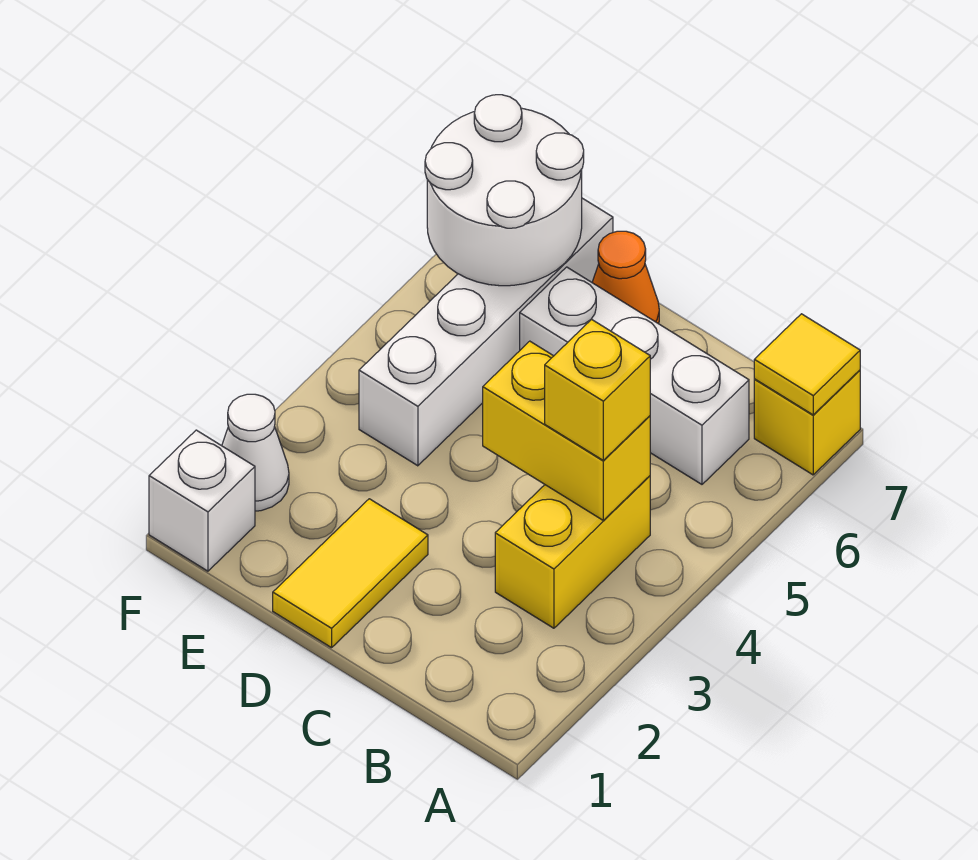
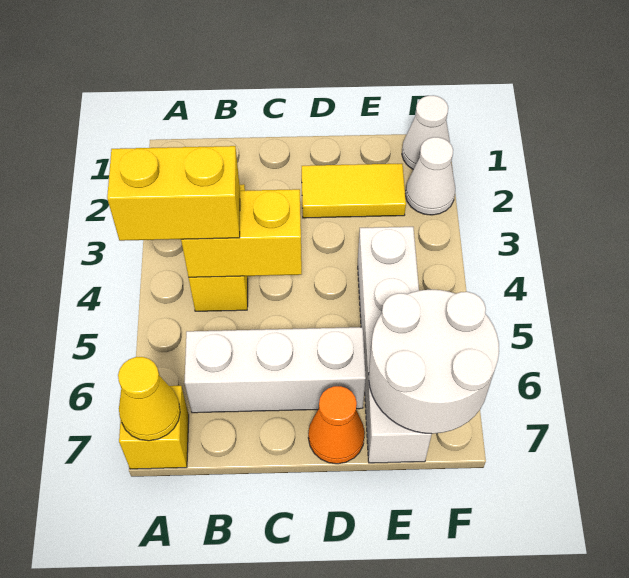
yellow tile A7 level 2 -> yellow cone A7 level 2
yellow brick B4 level 3 -> yellow brick A4:B4 level 3
yellow tile D1:D2 level 1 -> yellow tile D2:E2 level 1
white brick F1 level 1 -> white cone F1 level 1

